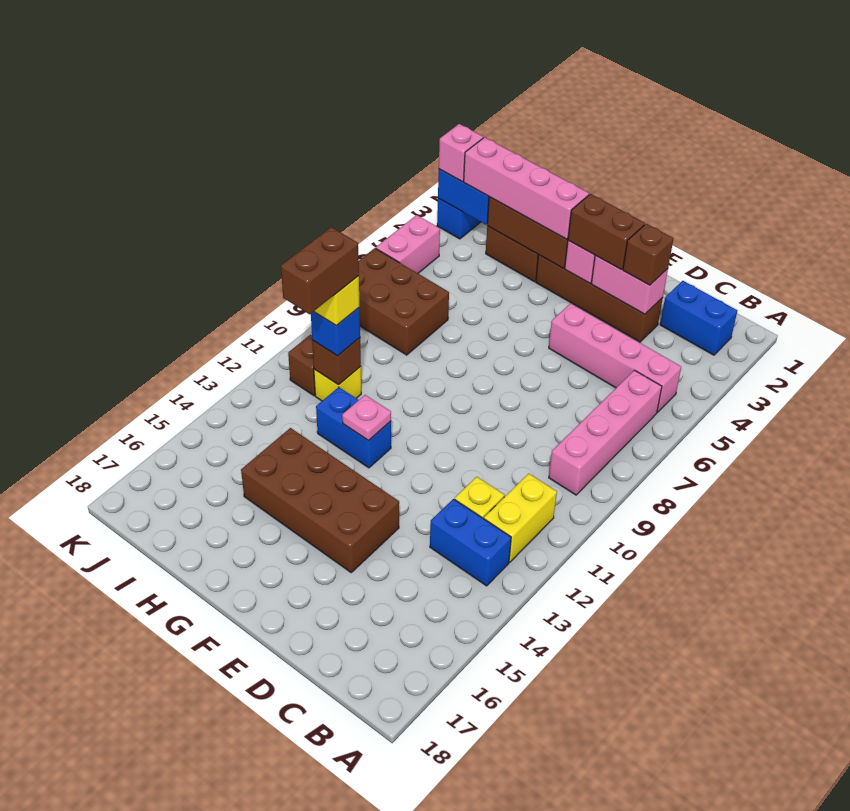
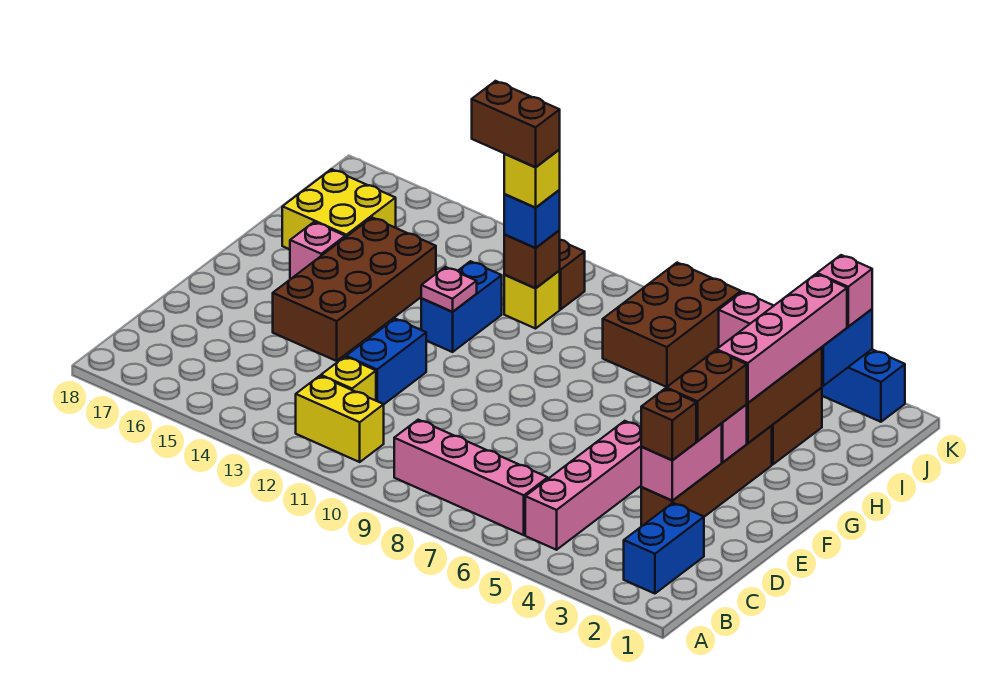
blue brick B13:C13 level 1 -> blue brick D12:E12 level 1
none -> pink brick G16 level 1
none -> yellow brick H16:I17 level 1

